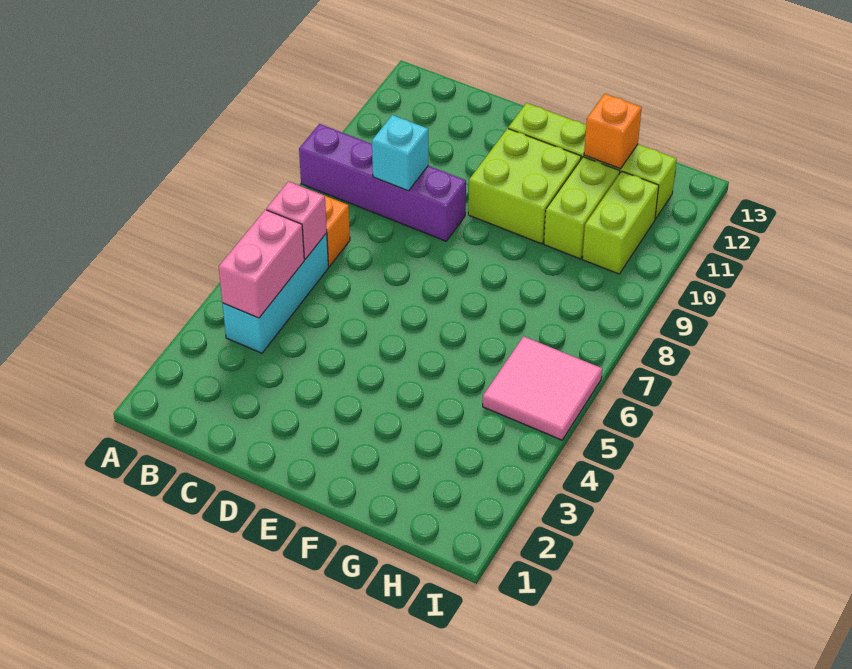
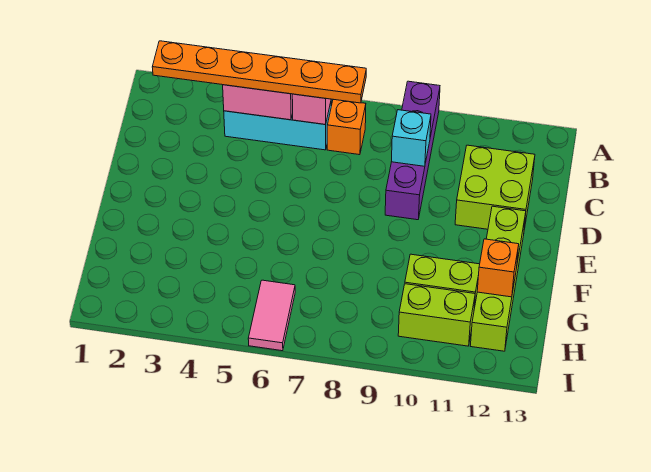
none -> orange plate B2:B7 level 3
lime brick E10:F11 level 1 -> lime brick C11:D12 level 1
pink tile H5:I6 level 1 -> pink tile H6:I6 level 1

